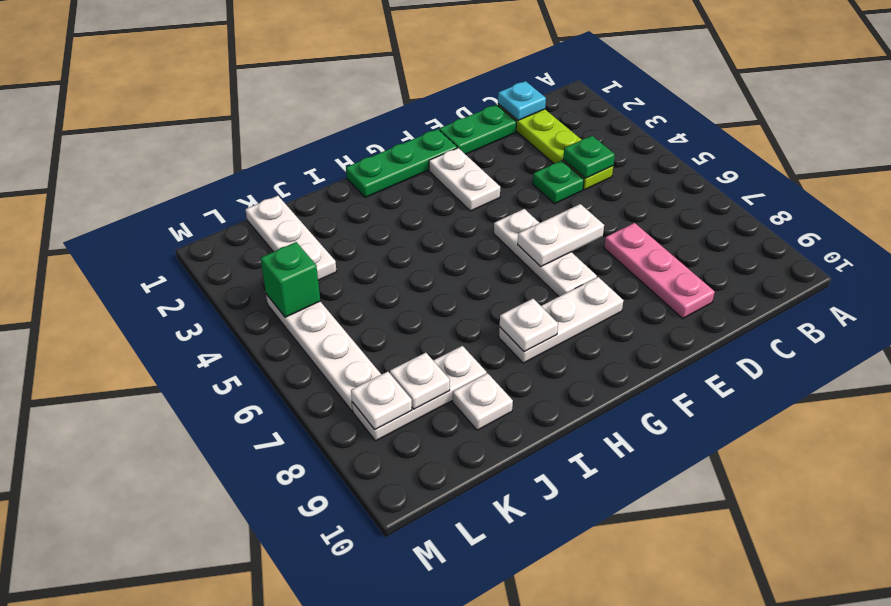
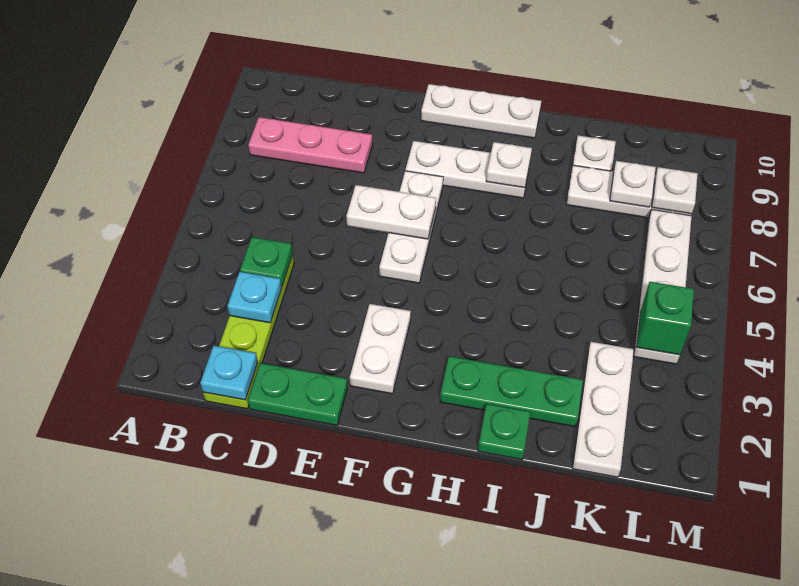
none -> cyan plate C3 level 2
green plate D4 level 1 -> green plate I1 level 1
pink plate D7:D9 level 1 -> pink plate B8:D8 level 1
green plate F1:H1 level 1 -> green plate H2:J2 level 1
none -> white plate F10:H10 level 1

